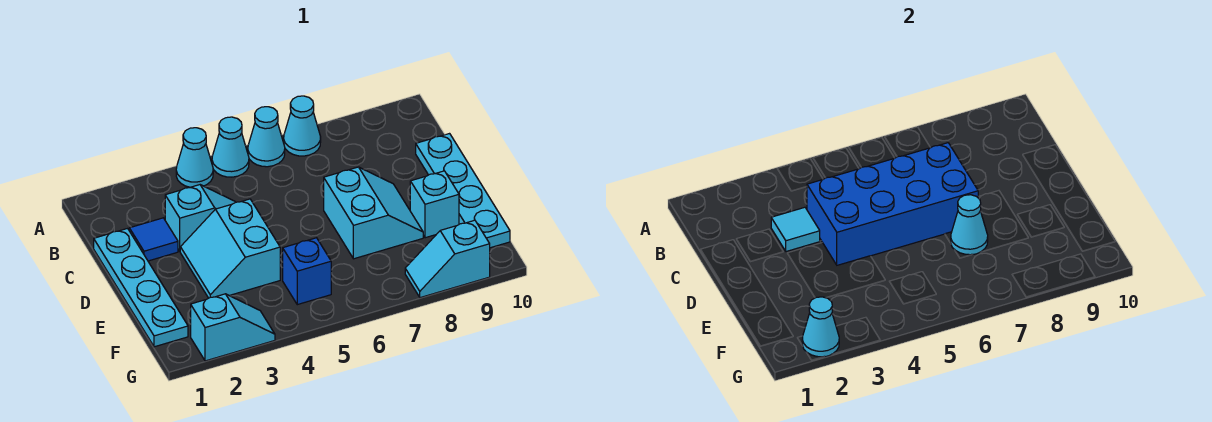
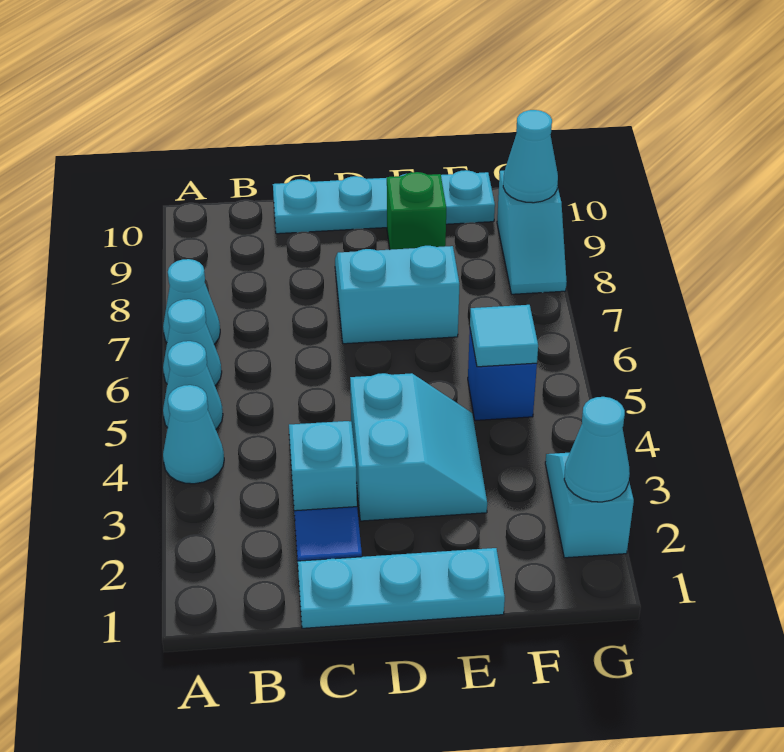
cyan plate C1:F1 level 1 -> cyan plate C1:E1 level 1
cyan tile C3 level 2 -> cyan tile F5 level 2
blue brick C4:D7 level 2 -> none
cyan slope D3:E4 level 1 top 4 -> cyan slope D3:E4 level 1 top D
cyan cone E7 level 2 -> cyan cone G9 level 2
cyan brick E9 level 1 -> green brick E9 level 1

